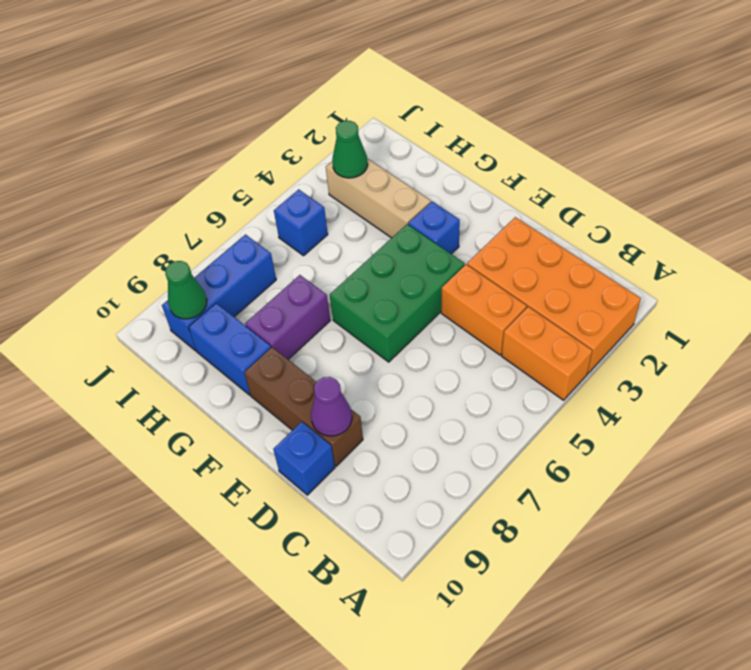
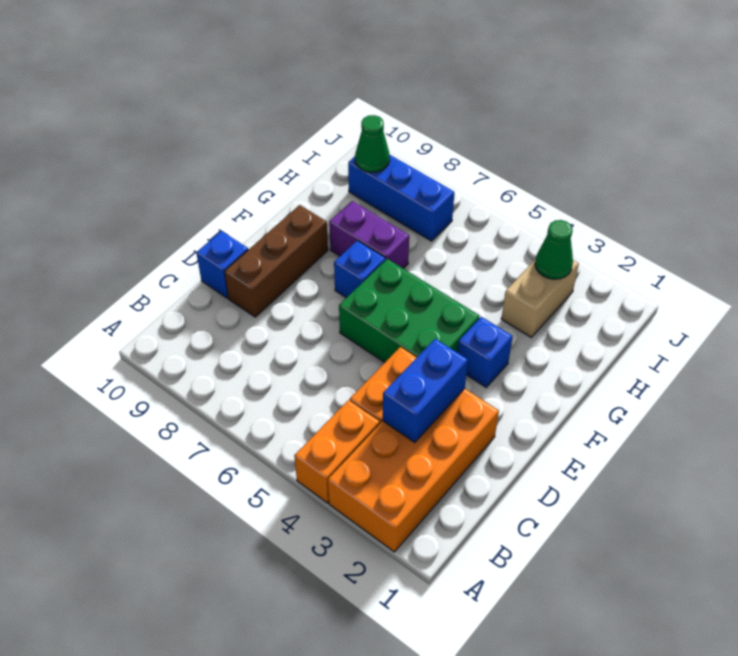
purple cone D9 level 2 -> none
tan brick G3:I3 level 1 -> tan brick H3:I3 level 1
blue brick G9:H9 level 1 -> blue brick C3:D3 level 2
blue brick I5 level 1 -> blue brick F7 level 1

